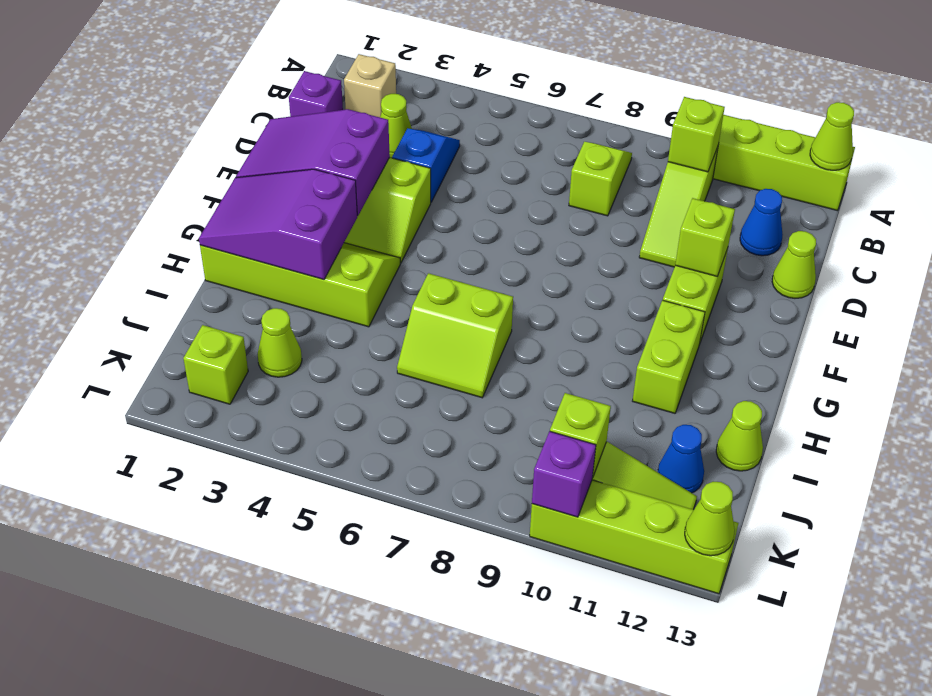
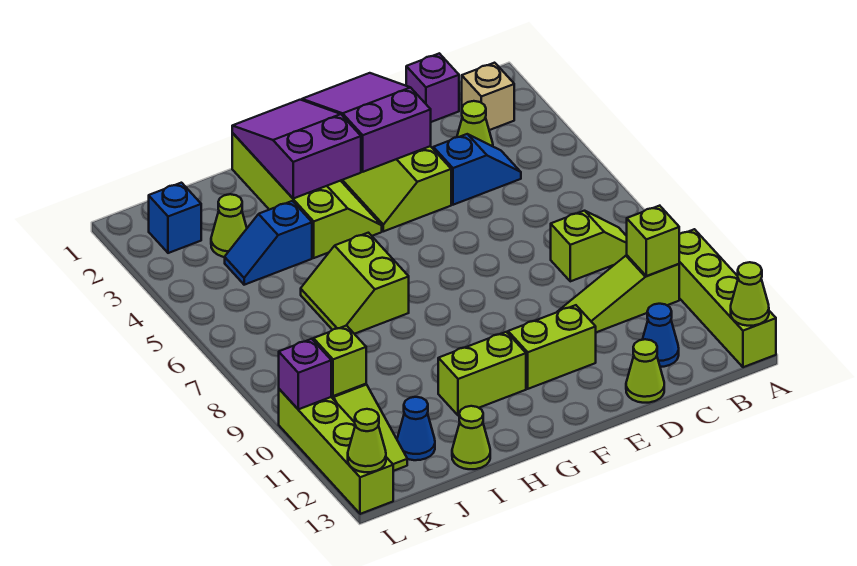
lime brick E11 level 2 -> none
none -> blue slope I4:J4 level 1 top I
lime brick K2 level 1 -> blue brick K2 level 1

